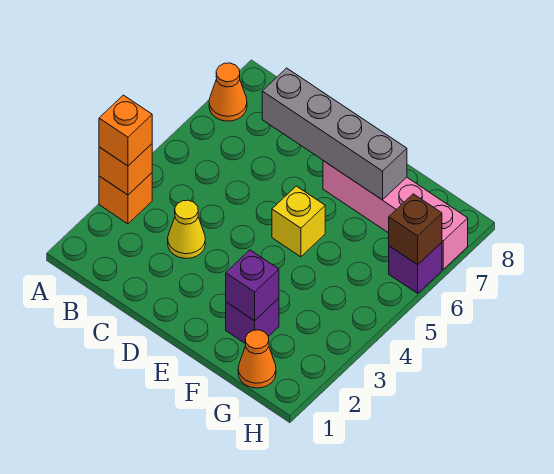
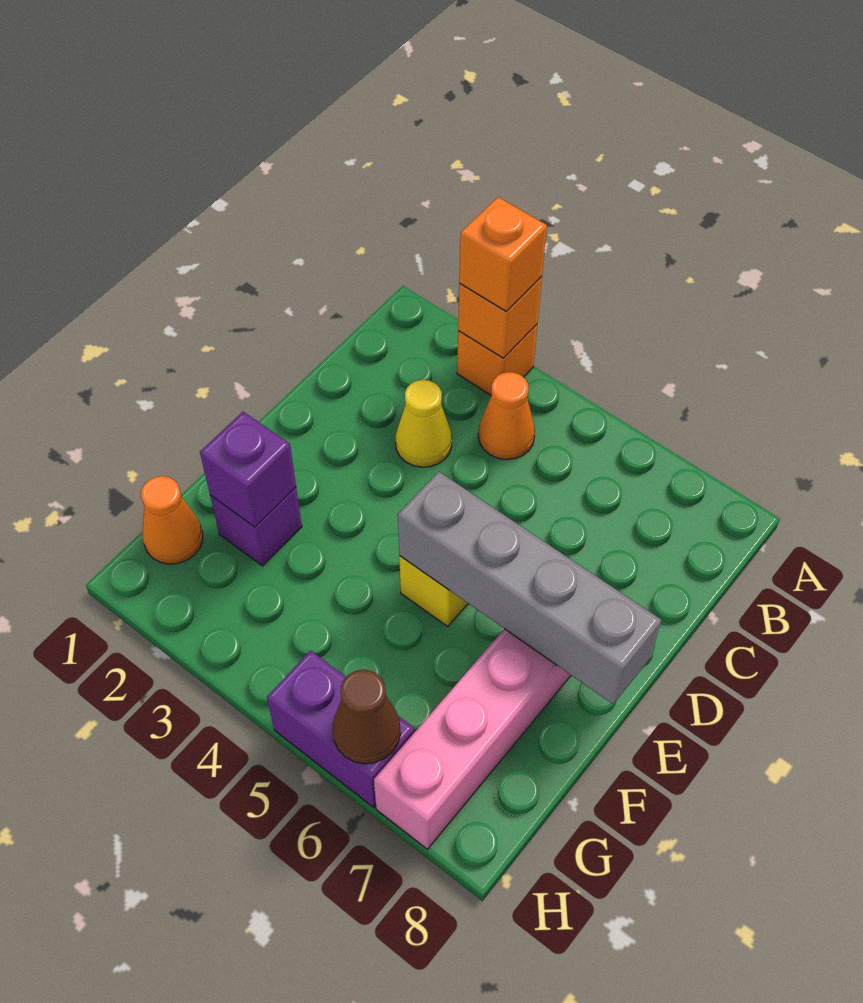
orange cone A7 level 1 -> orange cone B4 level 1
grey brick C7:F7 level 2 -> grey brick E5:E8 level 2
purple brick H6 level 1 -> purple brick H5:H6 level 1
brown brick H6 level 2 -> brown cone H6 level 2

